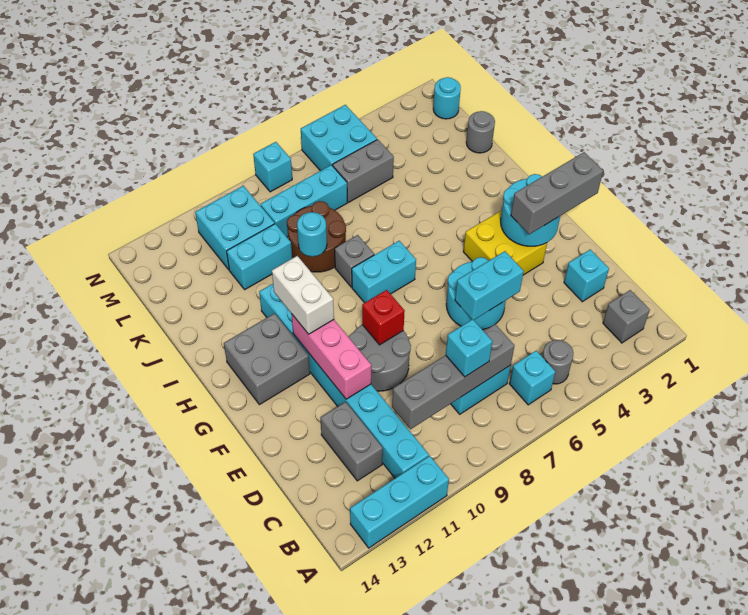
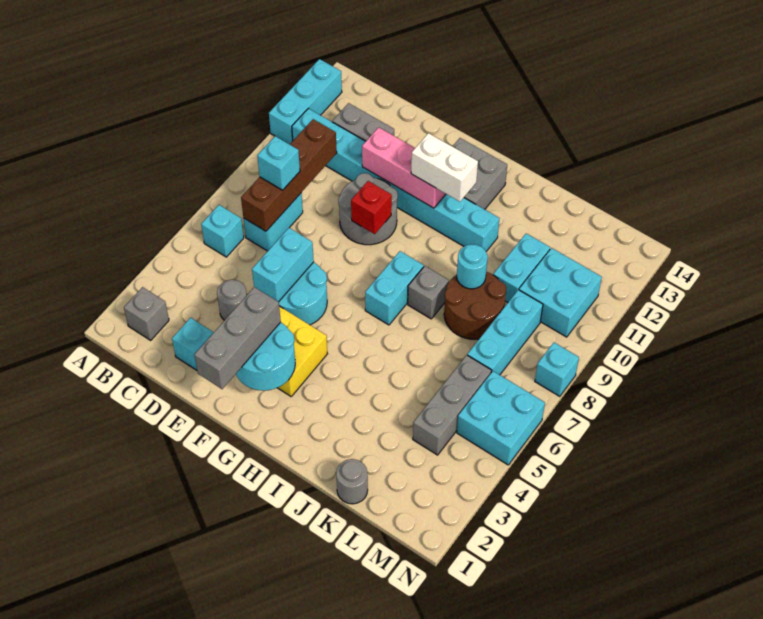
grey round brick B5 level 1 -> grey round brick D4 level 1
grey brick C7:C10 level 2 -> brown brick C7:C10 level 2
grey brick L5:L6 level 1 -> grey brick L4:L6 level 1
cyan round brick M1 level 1 -> none

